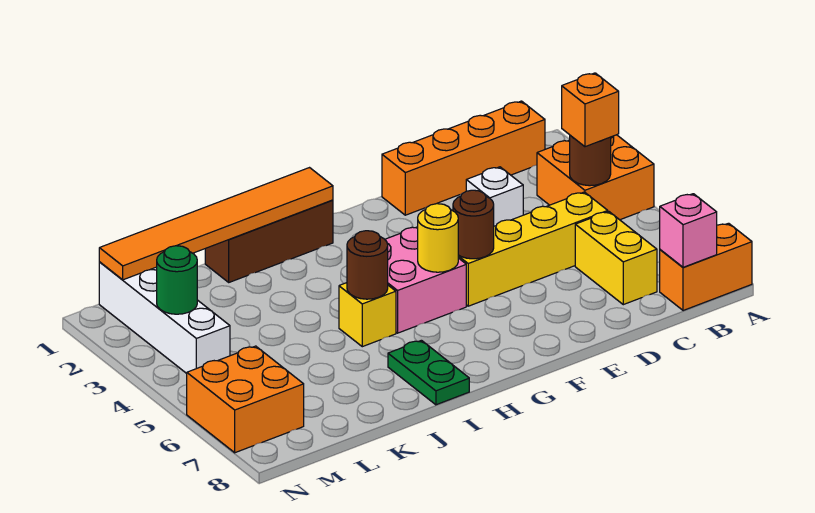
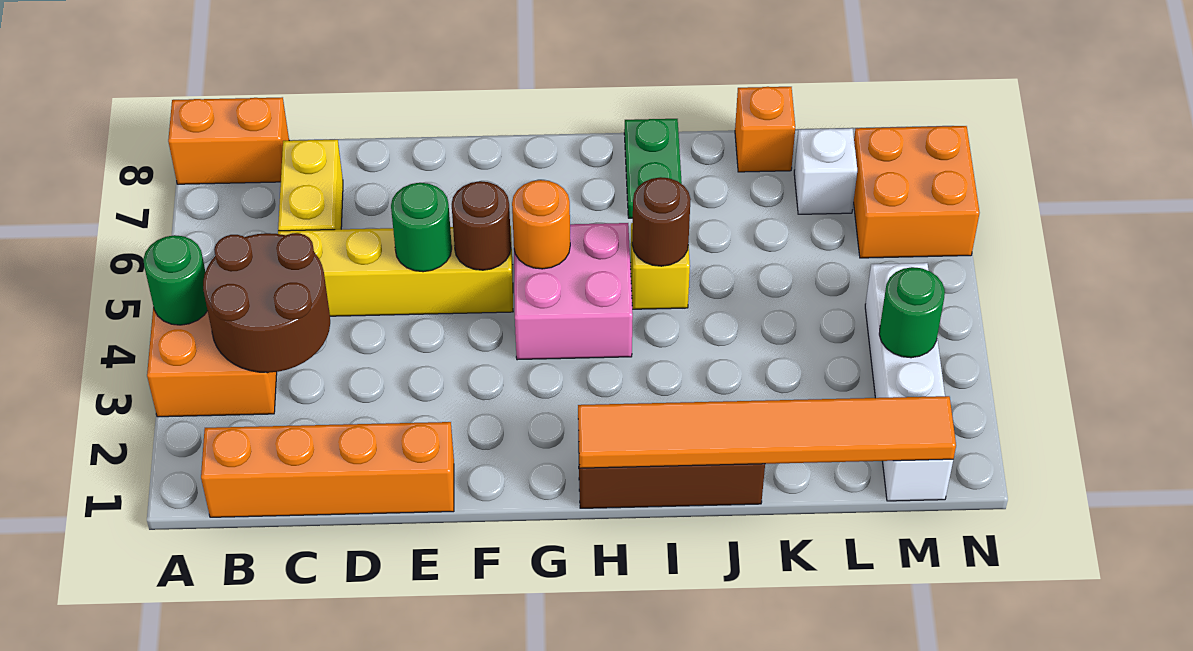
none -> green round brick A4 level 2
brown round brick B4 level 2 -> brown round brick B3:C4 level 2
orange brick B4 level 3 -> orange brick K8 level 1
pink brick B8 level 2 -> none
white brick D3 level 1 -> white brick L7 level 1
none -> green round brick E5 level 2
yellow round brick G5 level 2 -> orange round brick G5 level 2

